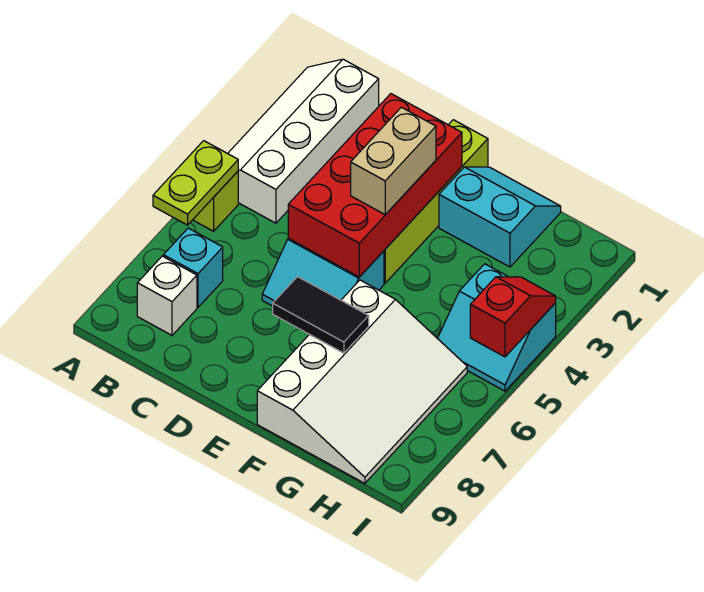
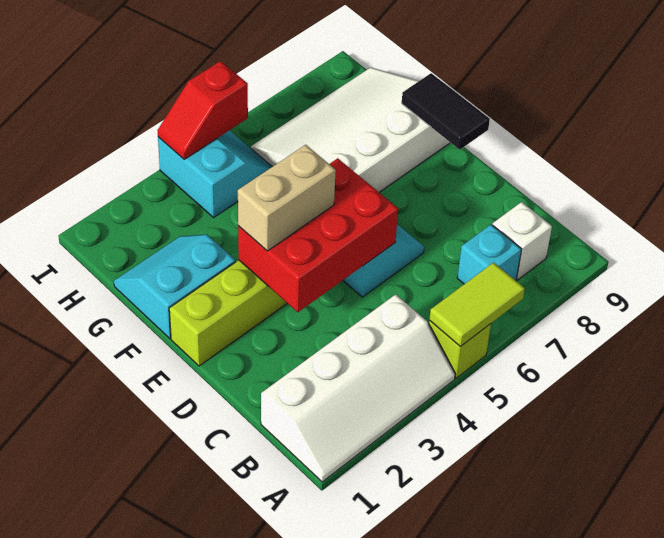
lime plate A5:A6 level 2 -> lime tile A5:A6 level 2
red brick D2:E5 level 2 -> red brick D3:E5 level 2
black tile E7:F7 level 2 -> black tile E9:F9 level 2
cyan slope F1:G2 level 1 top 2 -> cyan slope F1:G2 level 1 top F

